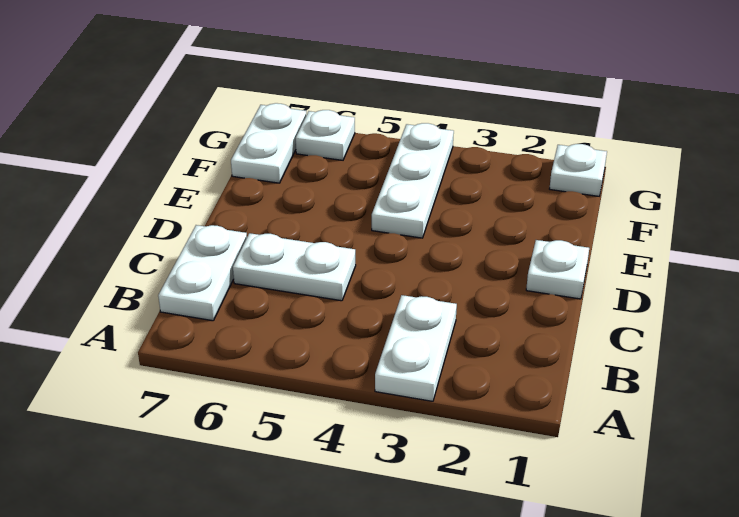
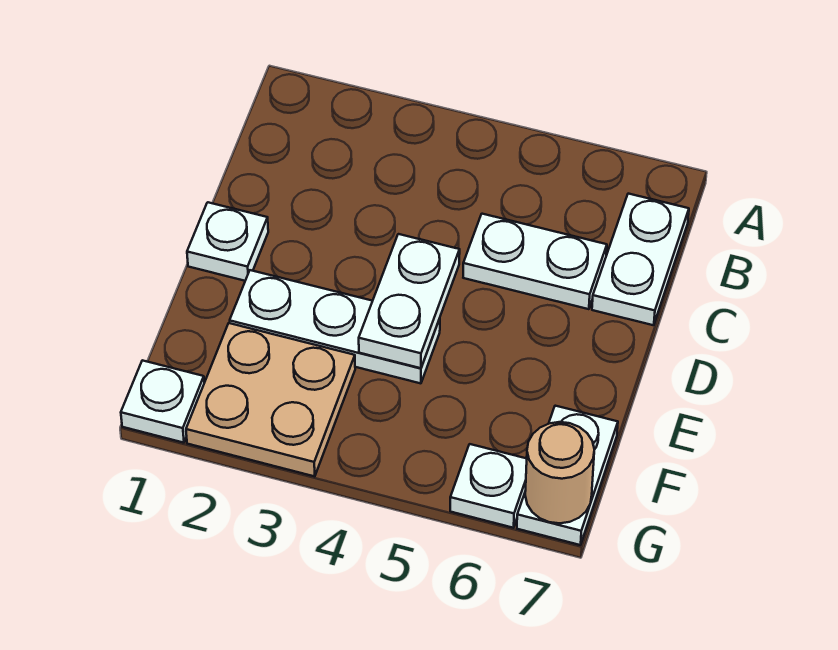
white plate A3:B3 level 1 -> white plate D4:E4 level 2
white plate E4:G4 level 1 -> white plate E2:E4 level 1
none -> tan plate F2:G3 level 1
none -> tan round brick G7 level 2

